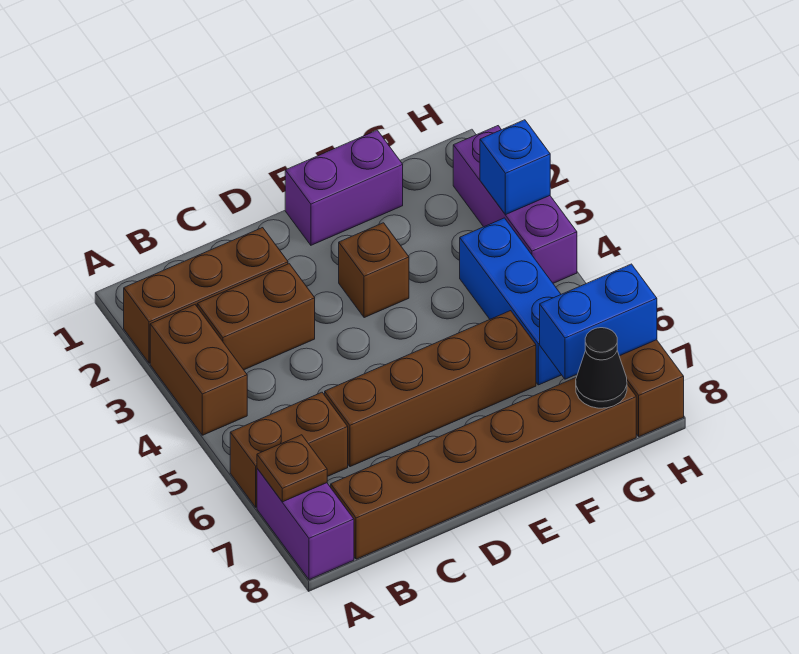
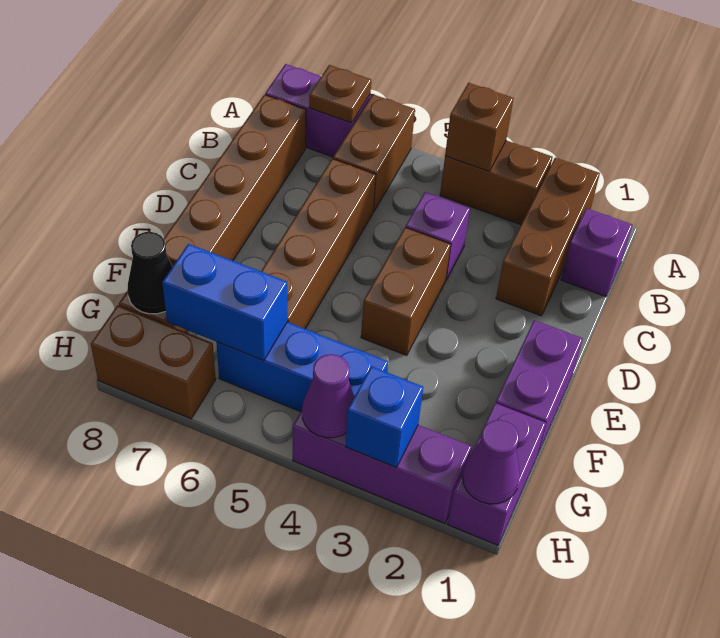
none -> purple brick B1 level 1
brown brick B3:C3 level 1 -> brown brick D4:E4 level 1
none -> purple brick C4 level 1
brown brick E3 level 1 -> brown brick A4 level 2
none -> purple brick G1:H1 level 1
blue brick G7:H7 level 2 -> blue brick G6:G7 level 2
none -> purple cone H1 level 2
none -> purple cone H4 level 2

